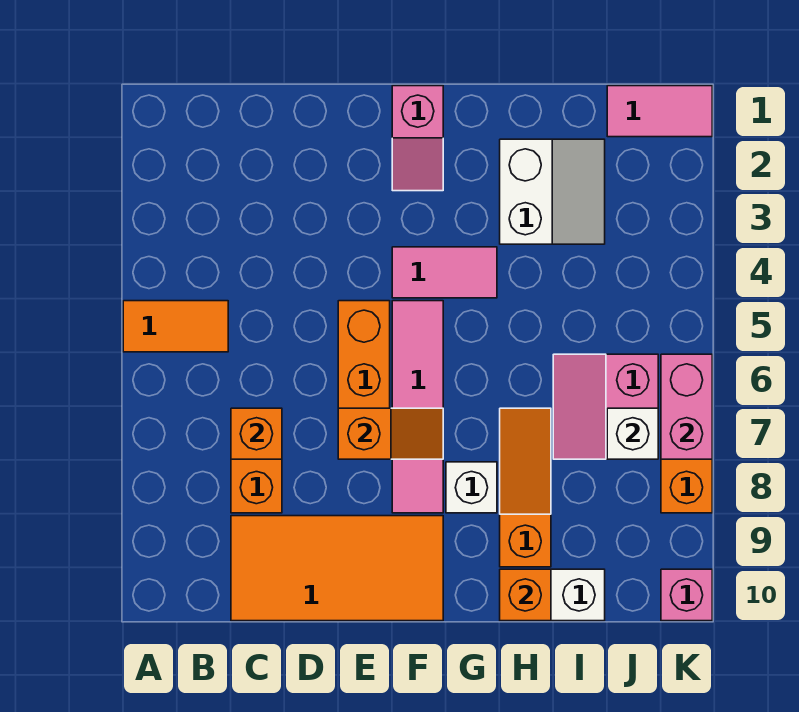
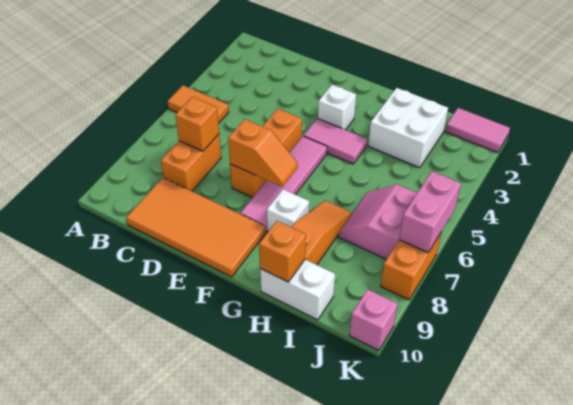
pink slope F1:F2 level 1 top 1 -> none
white slope H2:I3 level 1 top H -> white brick H2:I3 level 1
white brick J7 level 2 -> white brick F3 level 1

